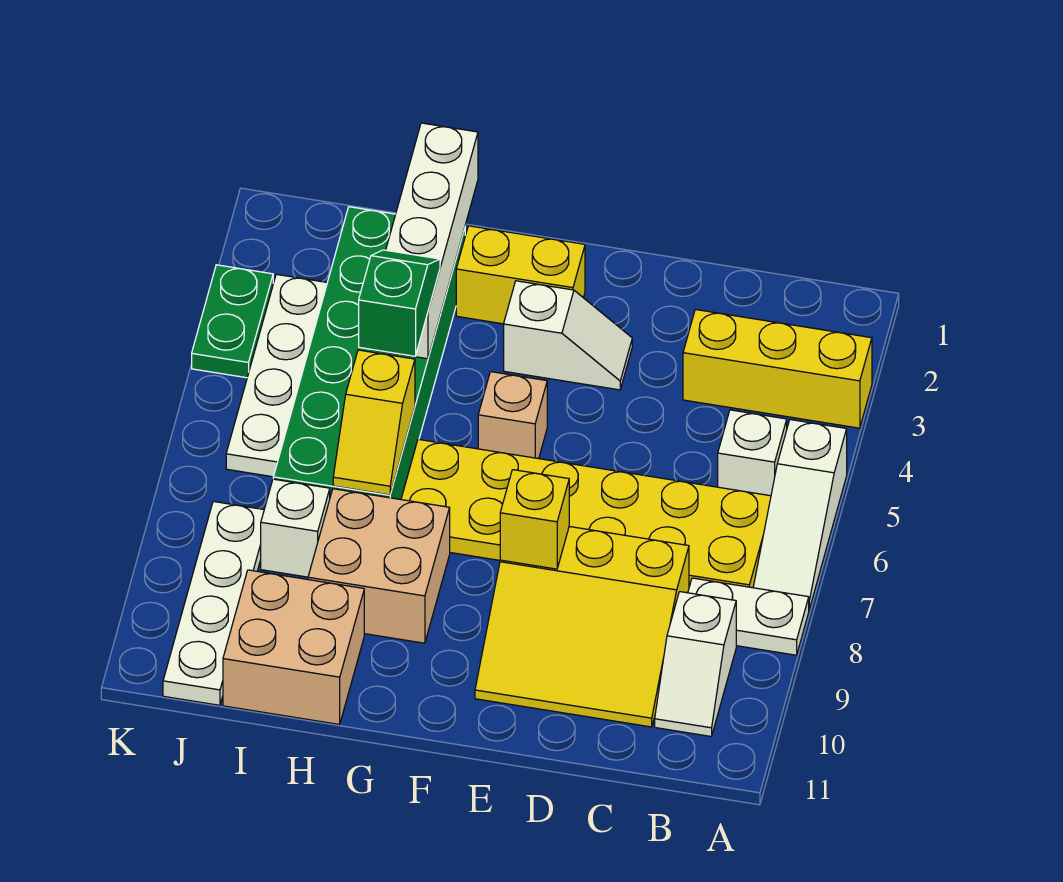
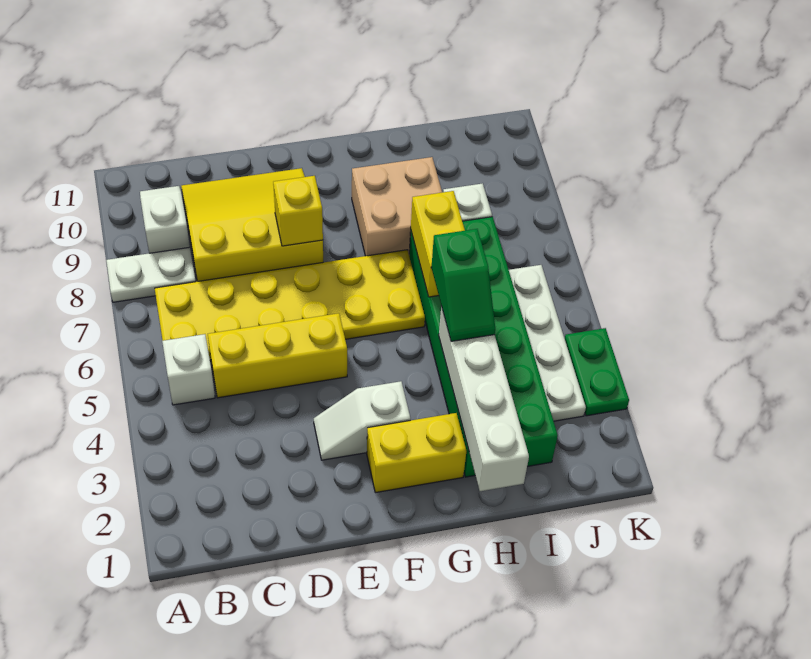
yellow brick A3:C3 level 1 -> yellow brick C5:E5 level 1
white slope A5:A7 level 1 top 5 -> none
tan brick F5 level 1 -> none
yellow slope H6:H7 level 2 top 6 -> yellow brick H6:H7 level 2
tan brick H10:I11 level 1 -> none
white plate J8:J11 level 1 -> none

